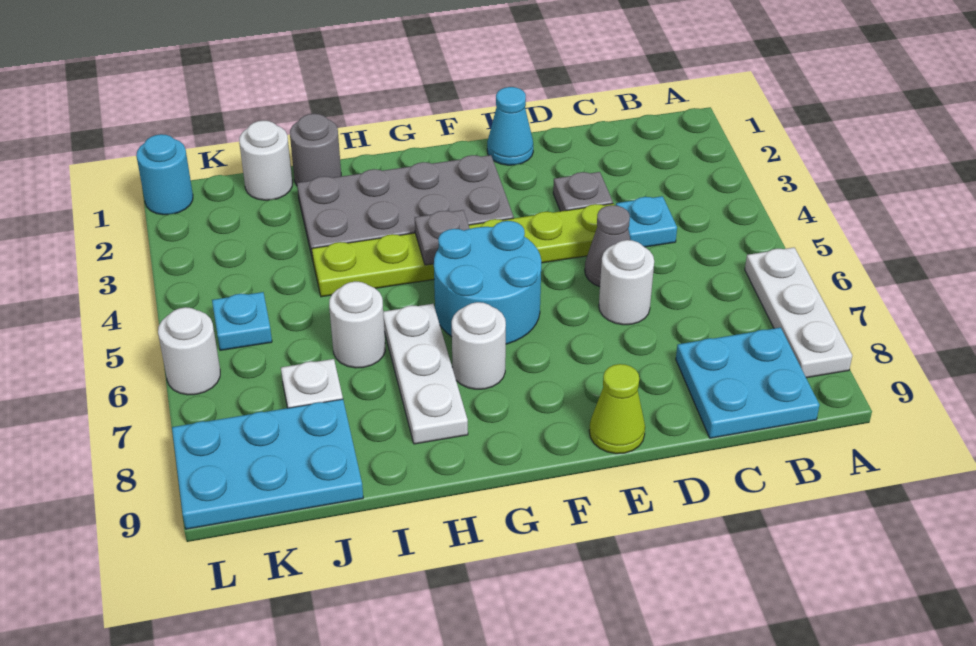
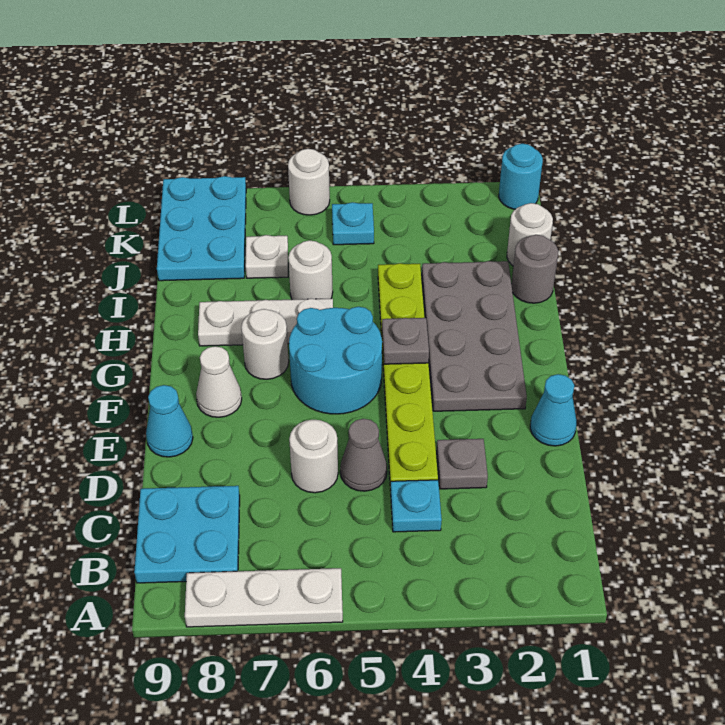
lime cone E9 level 1 -> cyan cone E9 level 1
none -> white cone F8 level 1

